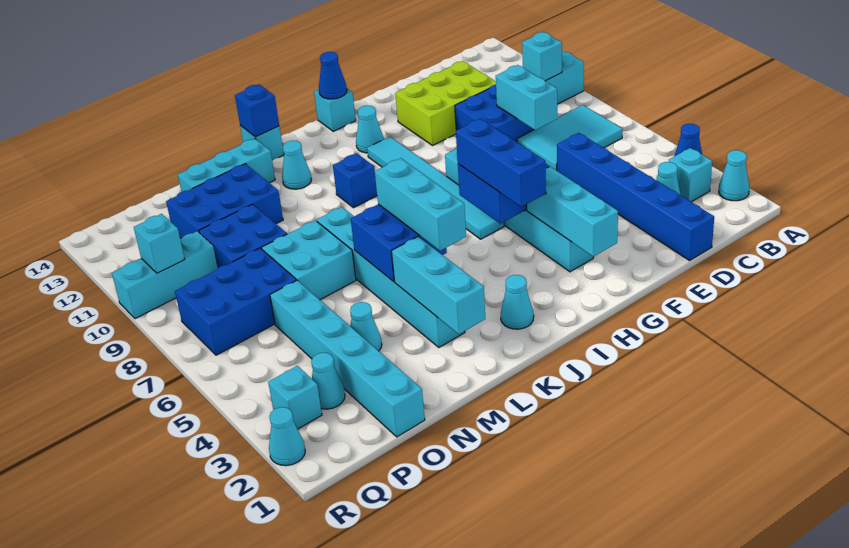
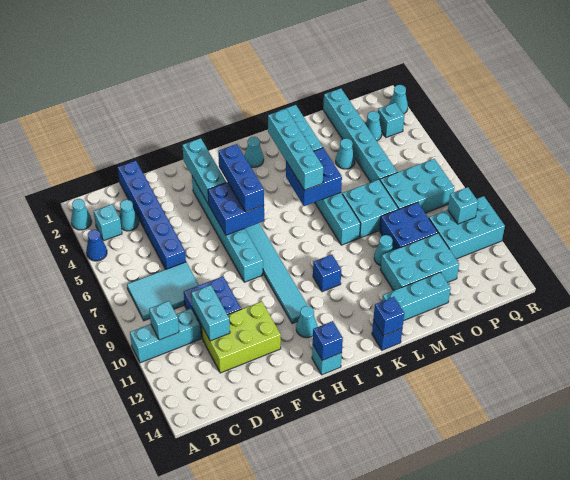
cyan brick D8:D9 level 2 -> cyan brick D10:D11 level 2
blue cone H14 level 2 -> blue brick H14 level 2
cyan brick K4:K6 level 3 -> cyan brick K3:K6 level 3
cyan cone K12 level 1 -> cyan cone M10 level 1
cyan brick K14 level 1 -> blue brick K14 level 1
blue brick M11:O12 level 1 -> cyan brick M11:O12 level 1
blue brick O7:Q8 level 1 -> cyan brick O7:Q8 level 1
cyan brick P10:R10 level 1 -> cyan brick P10:R11 level 1

